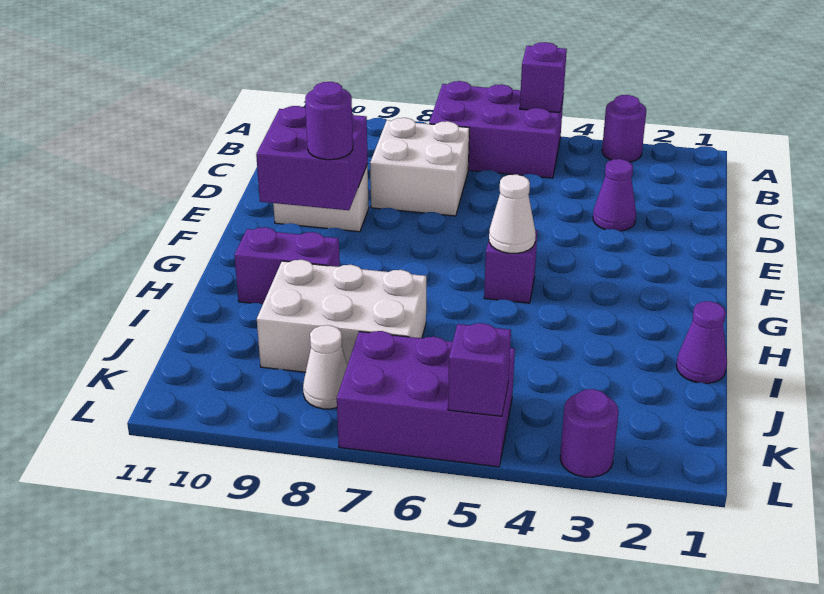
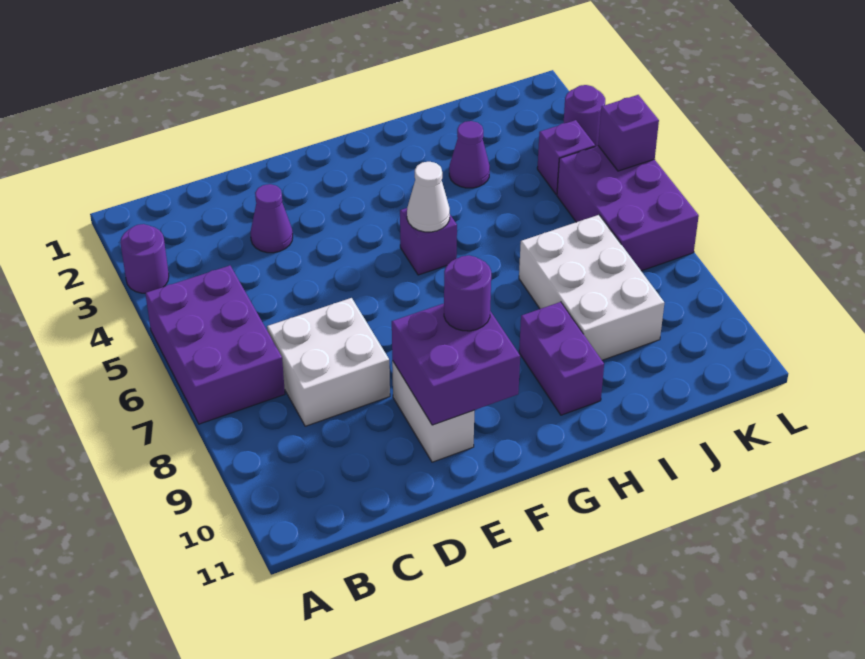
purple brick A5 level 2 -> purple brick K4 level 1
purple cone I1 level 1 -> purple cone I3 level 1
white cone K8 level 1 -> none

